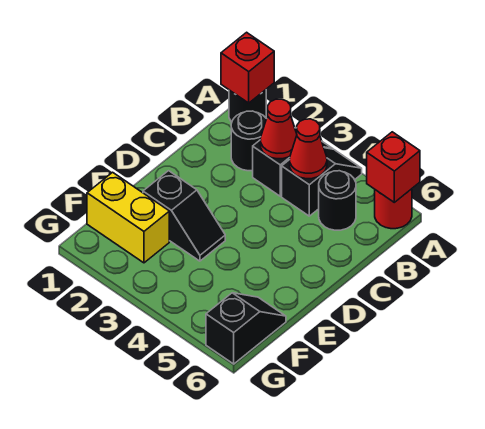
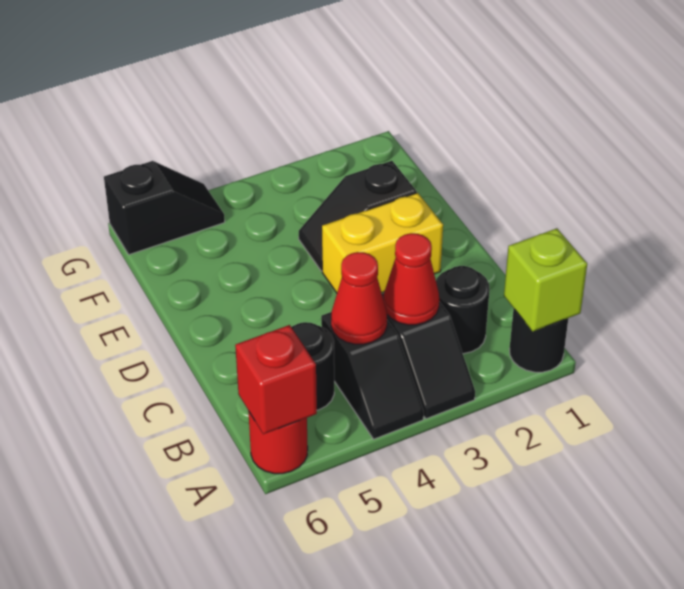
red brick A1 level 2 -> lime brick A1 level 2
yellow brick F1:F2 level 1 -> yellow brick D2:D3 level 1
black slope F6:G6 level 1 top G -> black slope G5:G6 level 1 top 6

